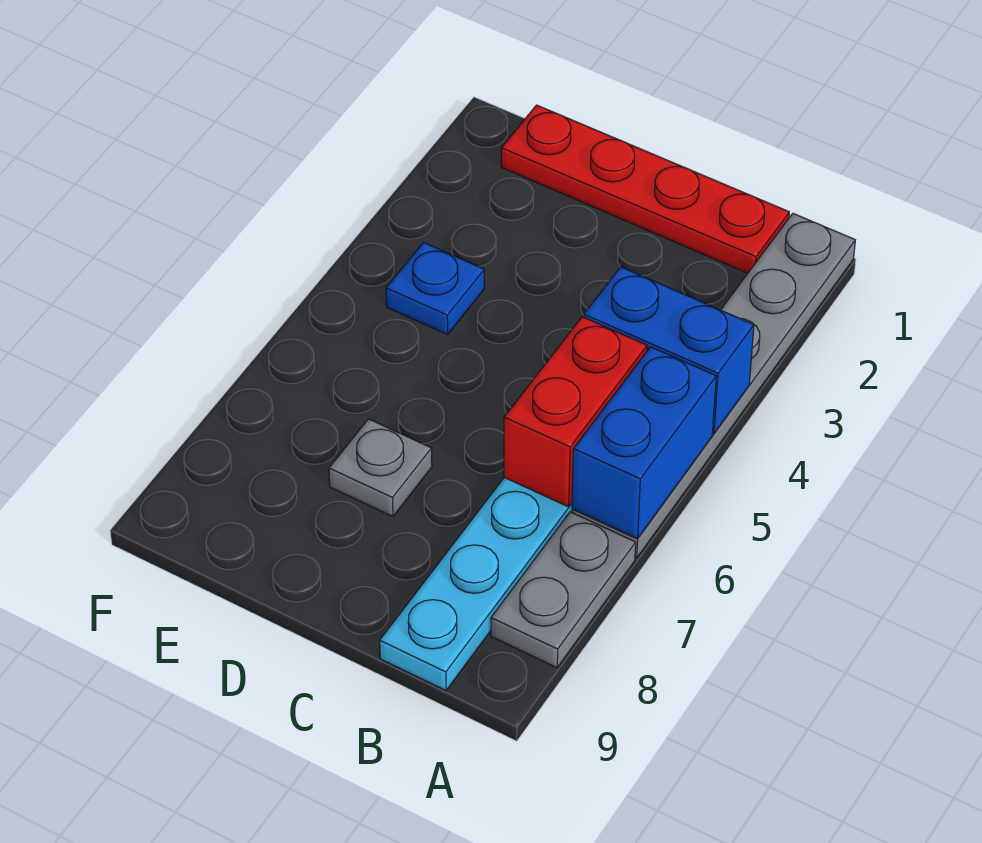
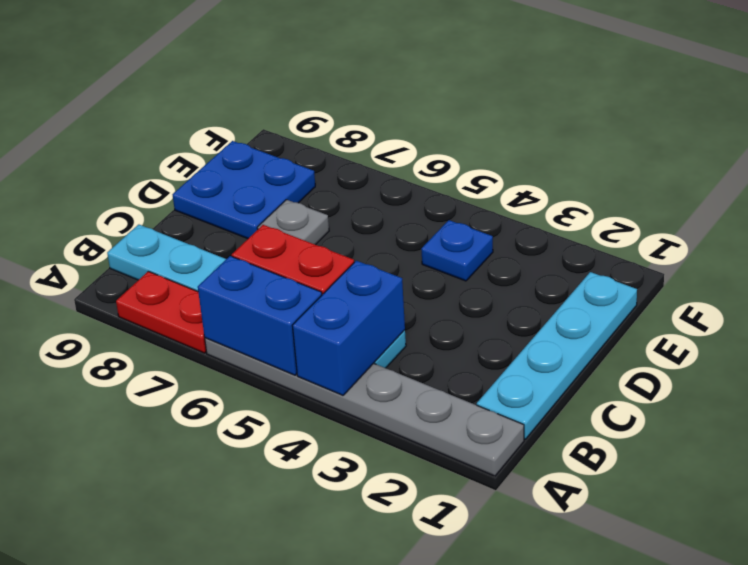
grey plate A7:A8 level 1 -> red plate A7:A8 level 1
red plate B1:E1 level 1 -> cyan plate B1:E1 level 1
none -> blue plate D8:E9 level 1

